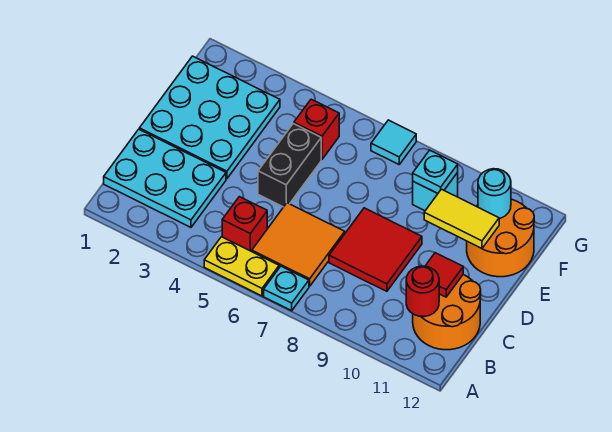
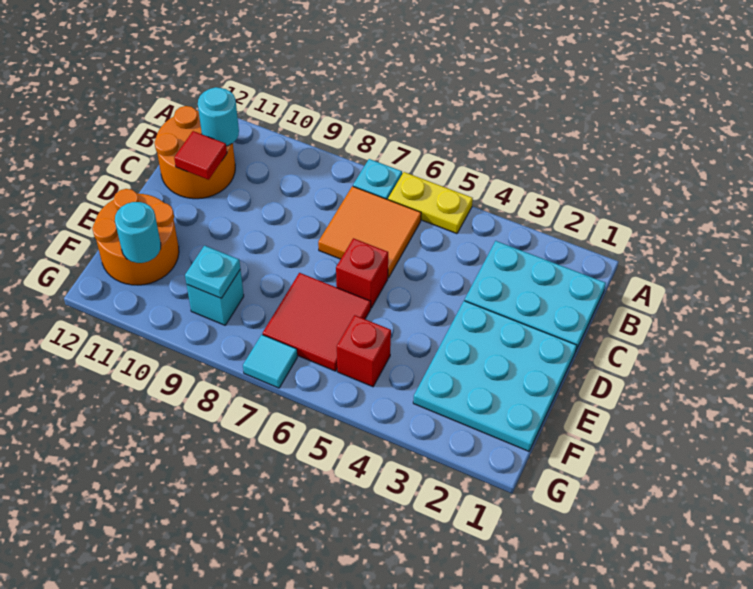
red brick B5 level 1 -> red brick D6 level 1
red round brick B11 level 2 -> cyan round brick B11 level 2
red tile C8:D9 level 1 -> red tile E6:F7 level 1
black brick D5:E5 level 1 -> none
yellow tile E10:E11 level 2 -> none

